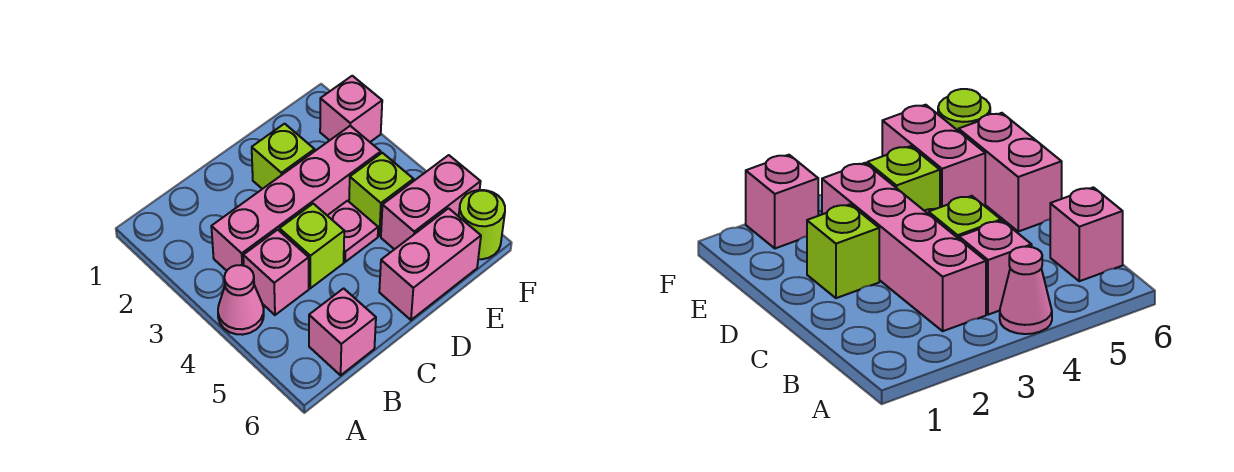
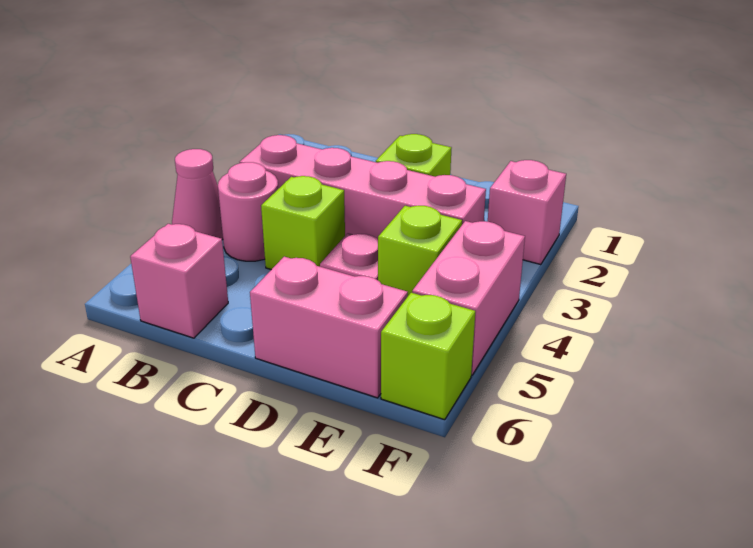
pink brick B4 level 1 -> pink round brick B4 level 1
pink brick E5:F5 level 1 -> pink brick F4:F5 level 1
lime round brick F6 level 1 -> lime brick F6 level 1

